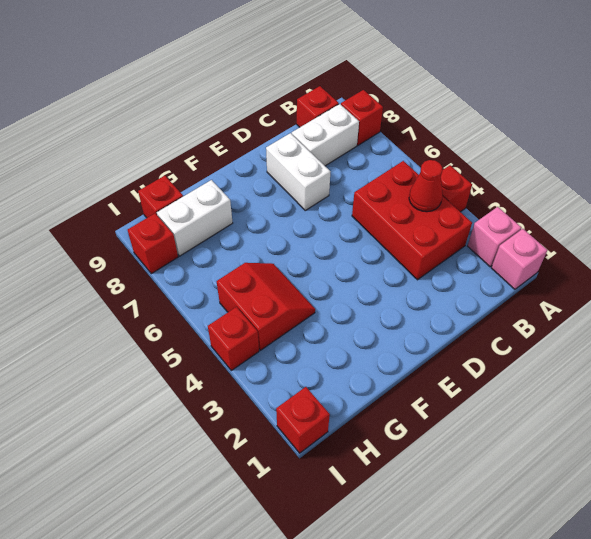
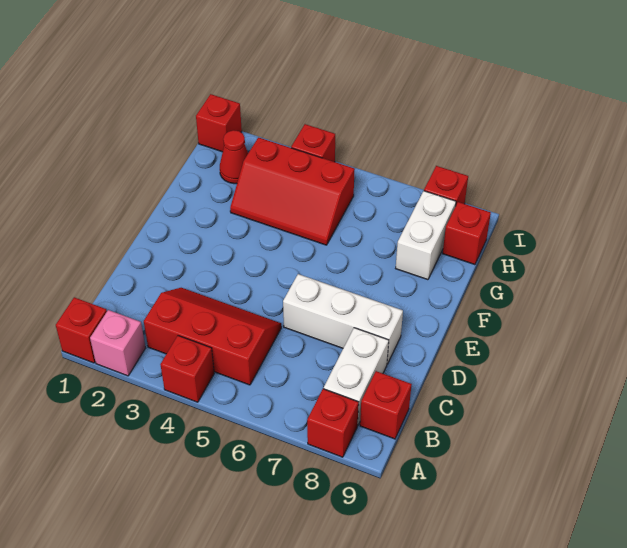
pink brick A1 level 1 -> red brick A1 level 1
red brick B3:C5 level 1 -> red slope B3:C5 level 1 top B
red cone B4 level 2 -> red cone H2 level 1
white brick D7:D8 level 1 -> white brick D6:D8 level 1
red slope G4:H5 level 1 top H -> red slope G3:H5 level 1 top H

